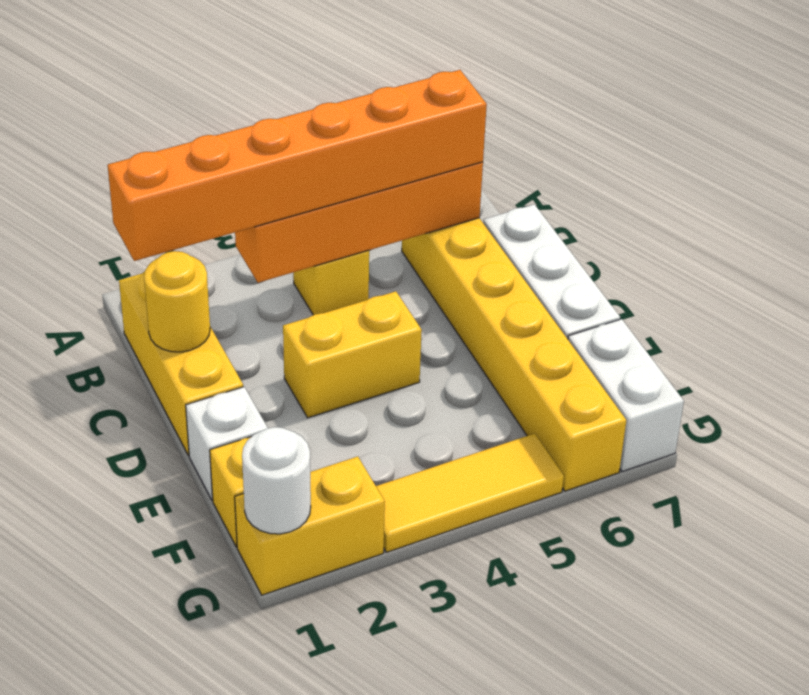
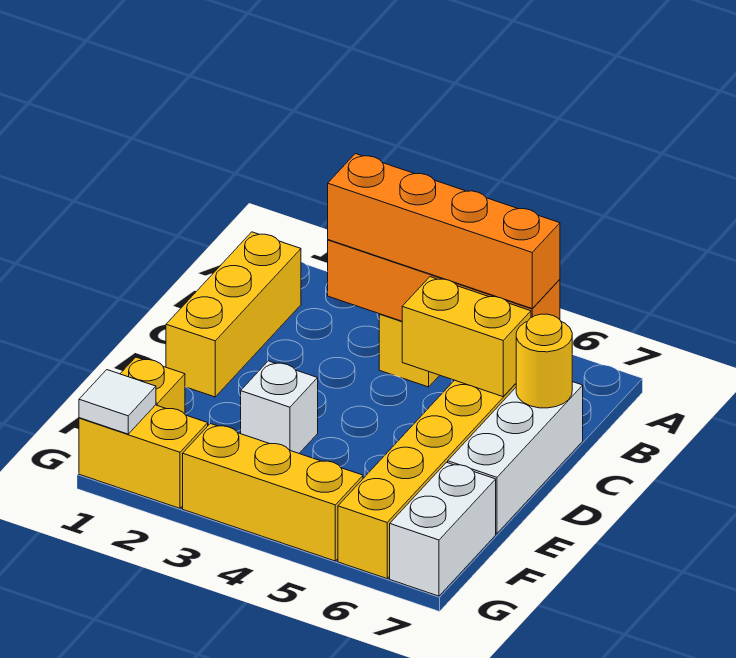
orange brick B1:B6 level 3 -> orange brick B3:B6 level 3
yellow round brick C1 level 2 -> yellow round brick C7 level 2
yellow brick D3:D4 level 1 -> yellow brick C5:C6 level 2
white brick E1 level 1 -> white brick E3 level 1
white round brick G1 level 2 -> white tile G1 level 2
yellow tile G3:G5 level 1 -> yellow brick G3:G5 level 1

